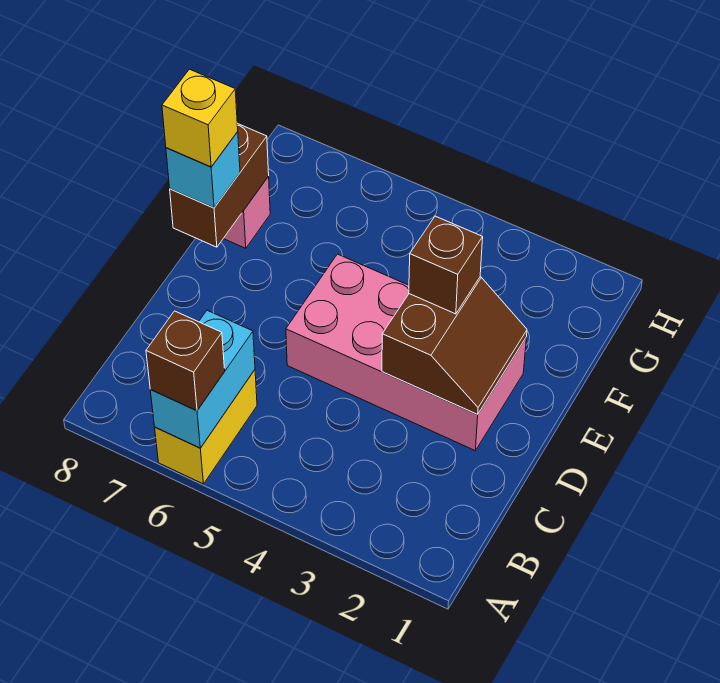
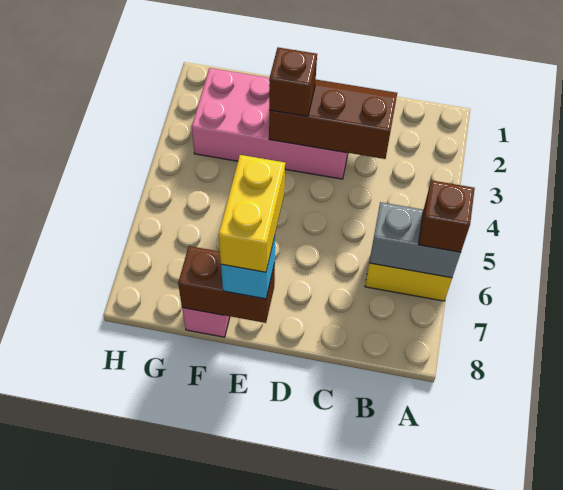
cyan brick A6:B6 level 2 -> grey brick A6:B6 level 2
pink brick D2:E5 level 1 -> pink brick D2:G3 level 1
brown slope D2:E3 level 2 top 3 -> brown slope C2:E3 level 2 top 3
yellow brick E8 level 4 -> yellow brick E7:E8 level 4

